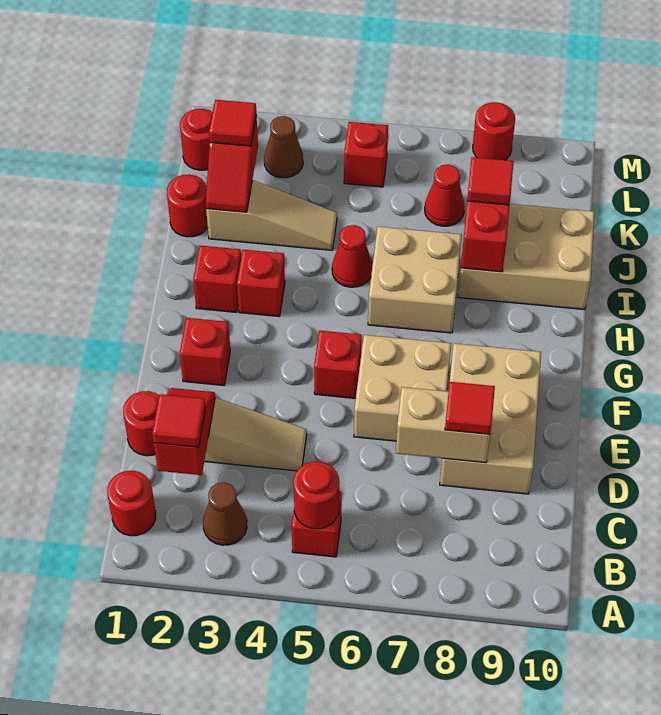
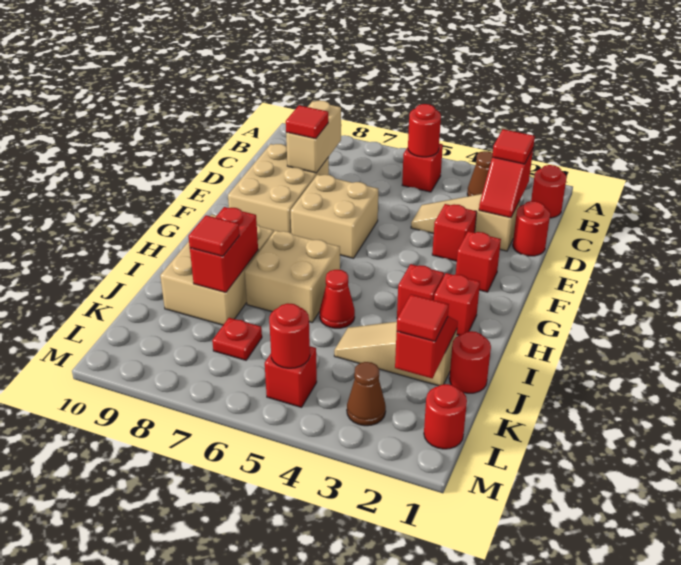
tan brick D7:D8 level 2 -> tan brick C8:D8 level 2
red brick F5 level 1 -> red brick E3 level 1
tan brick I8:J10 level 1 -> tan brick H8:J9 level 1
red cone K7 level 1 -> red plate K7 level 1
red round brick M8 level 1 -> red round brick L5 level 2

